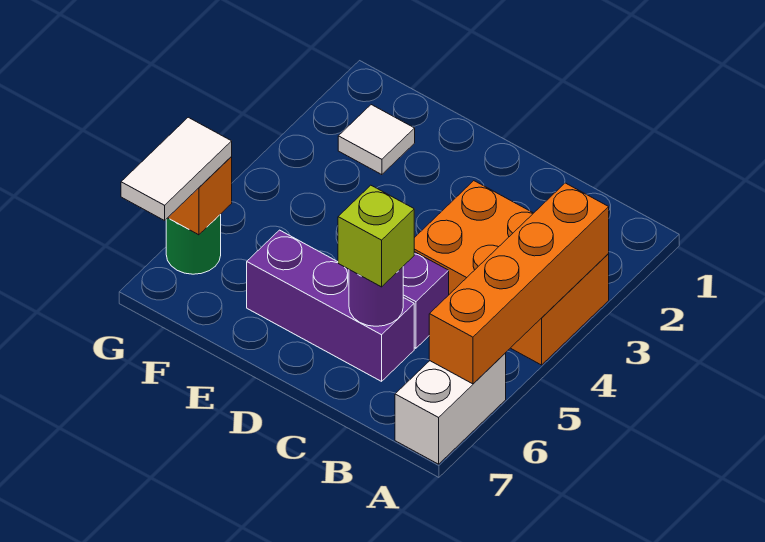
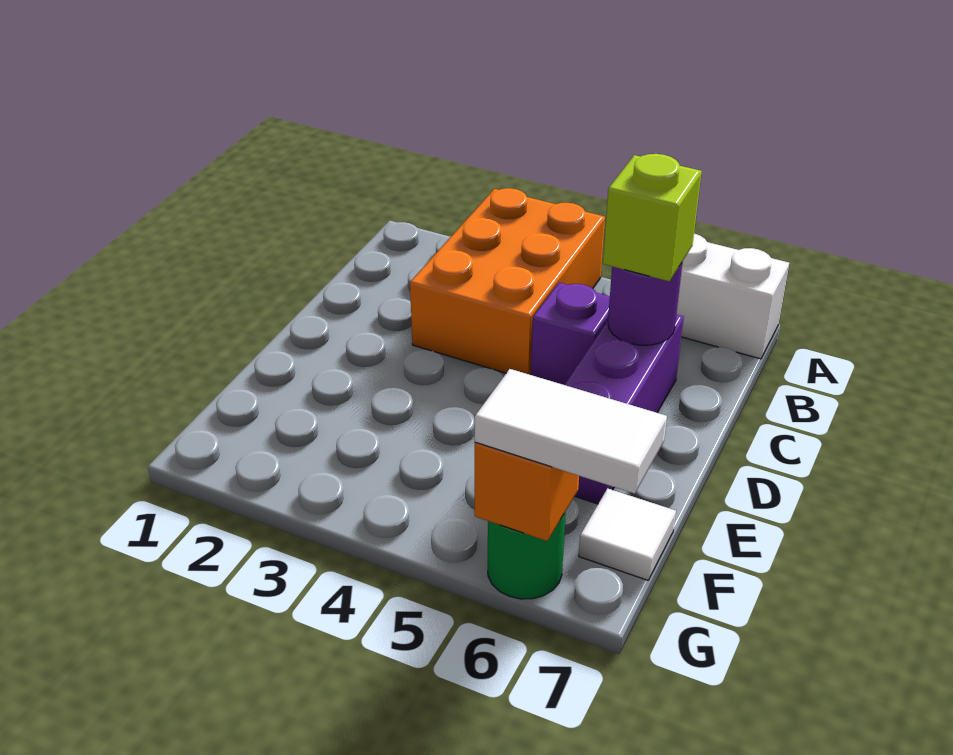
orange brick A3:A6 level 2 -> none
white tile F2 level 1 -> white tile F7 level 1

